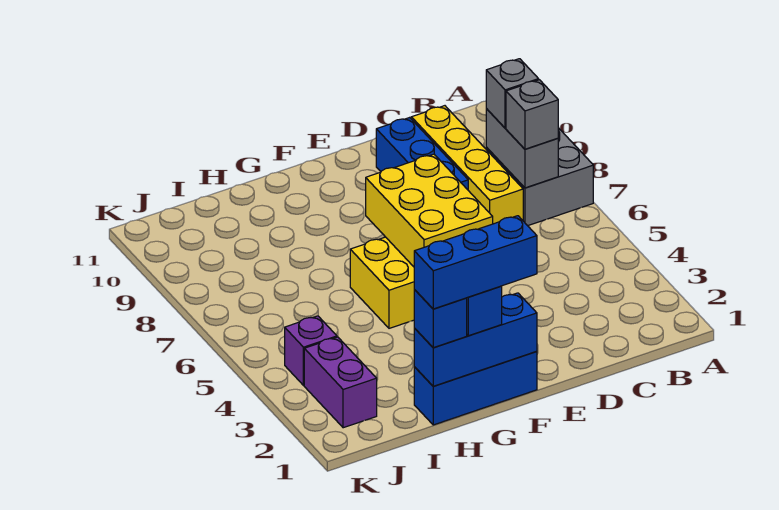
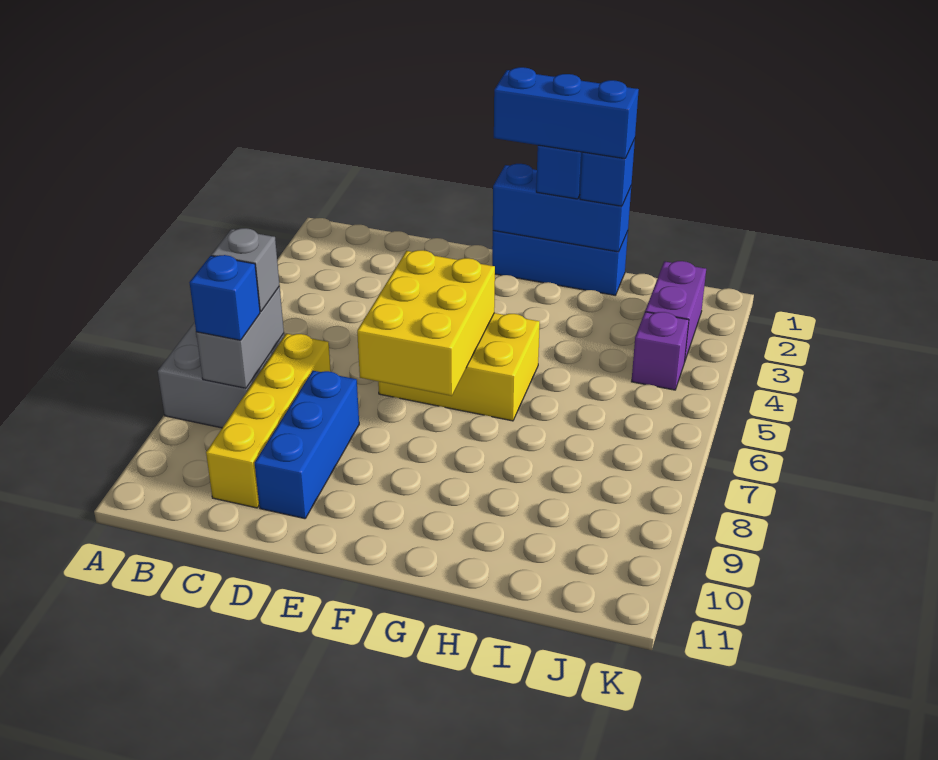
grey brick B8 level 3 -> blue brick B8 level 3

